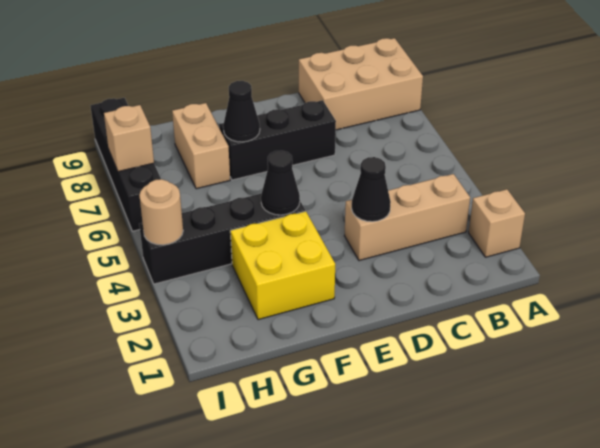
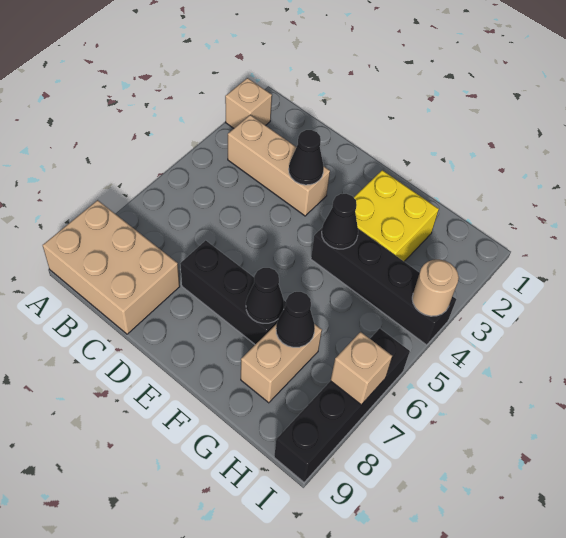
none -> black cone G7 level 2

